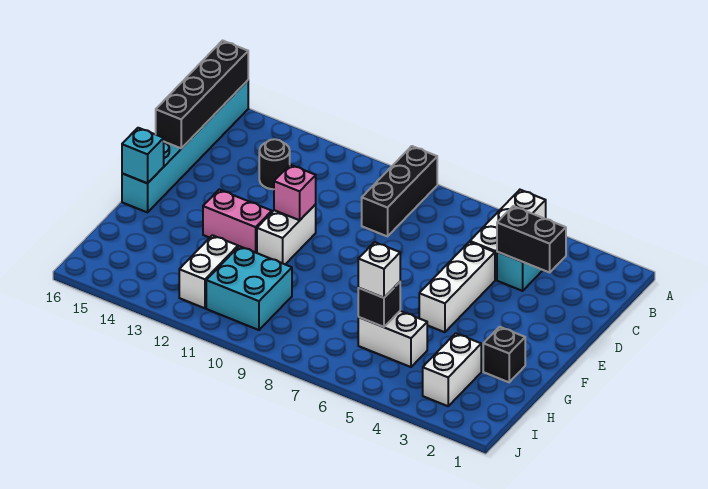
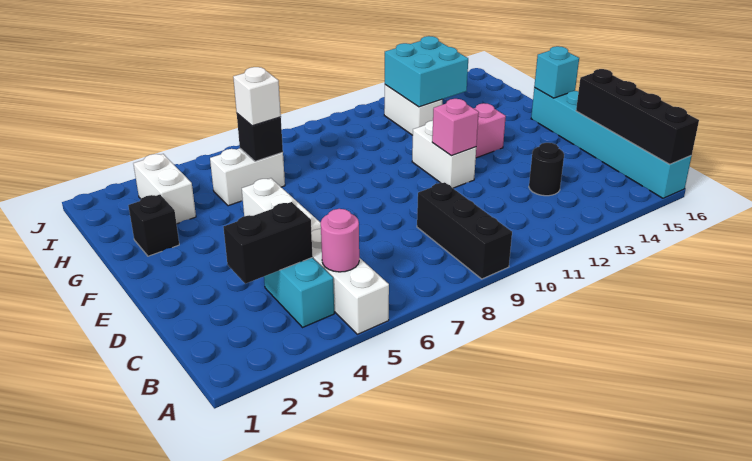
none -> pink round brick B5 level 2
cyan brick H10:I11 level 1 -> cyan brick H12:I13 level 2

